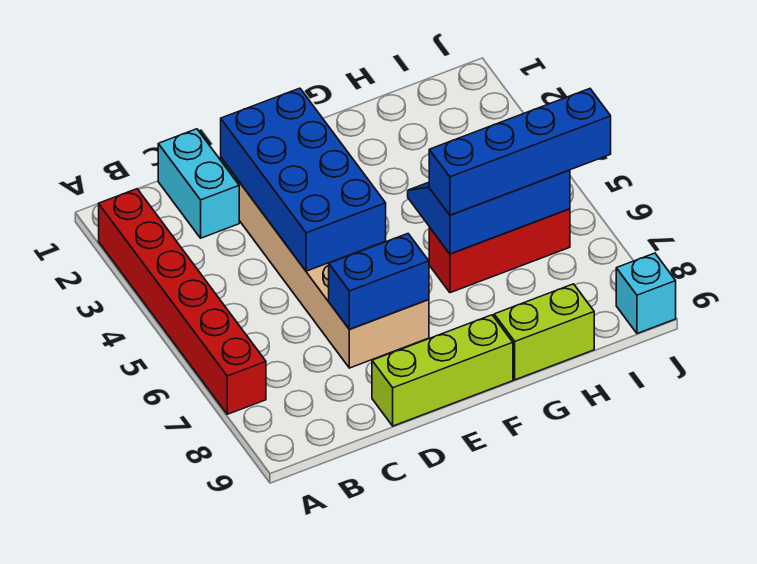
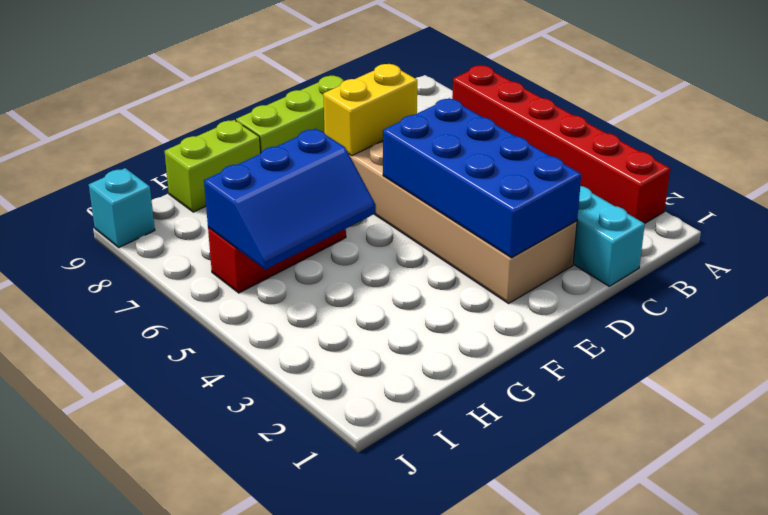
blue brick D7:E7 level 2 -> yellow brick D7:E7 level 2
blue brick G6:J6 level 3 -> none

